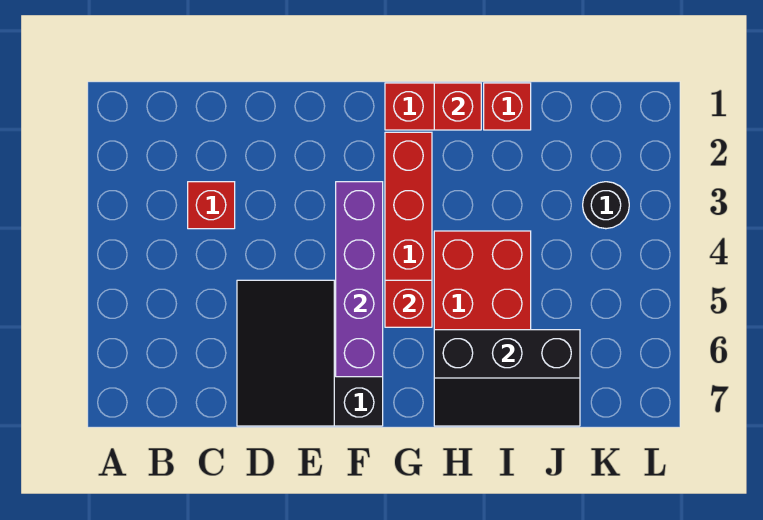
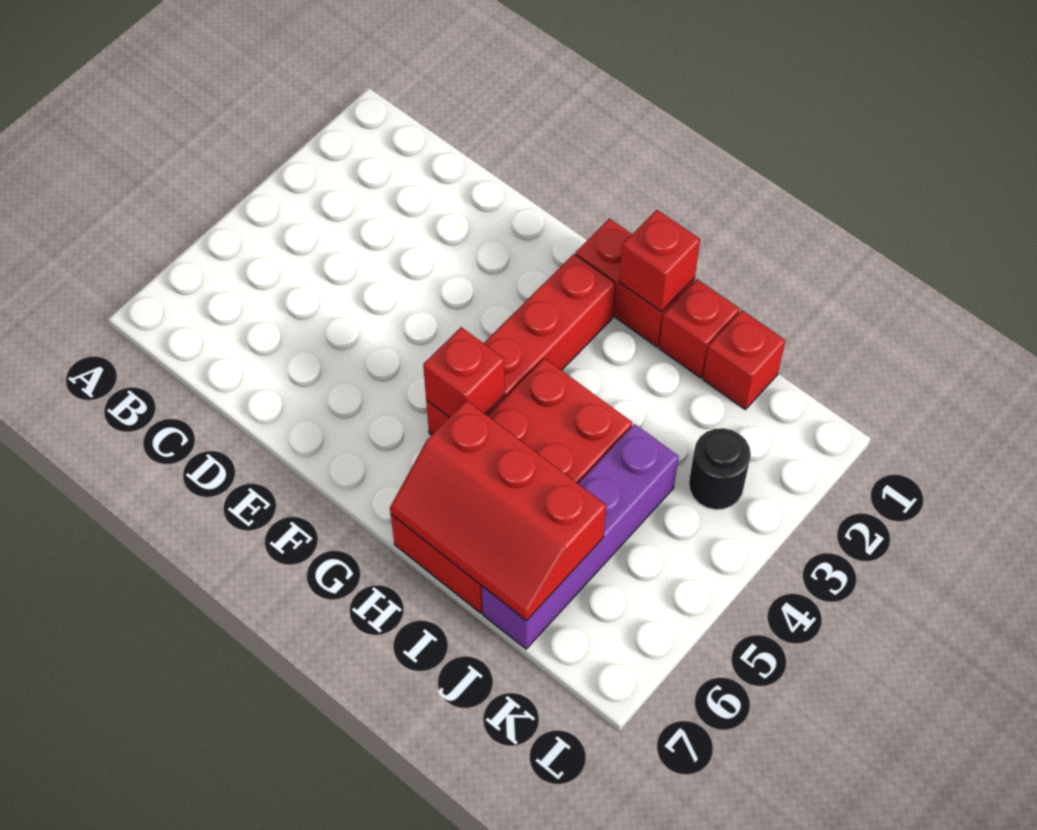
red brick C3 level 1 -> red brick J1 level 1
black slope D5:F7 level 1 top F -> none
purple brick F3:F6 level 2 -> purple brick J4:J7 level 1
black slope H6:J7 level 2 top 6 -> red slope H6:J7 level 2 top 6

